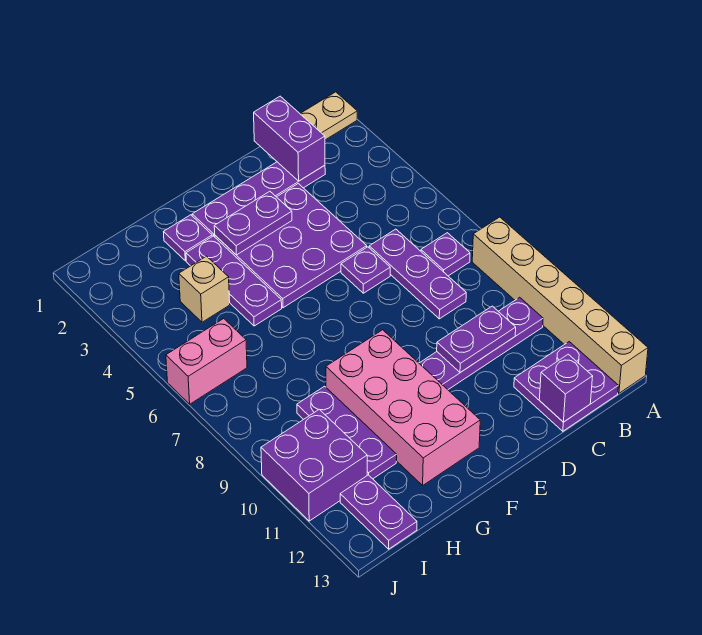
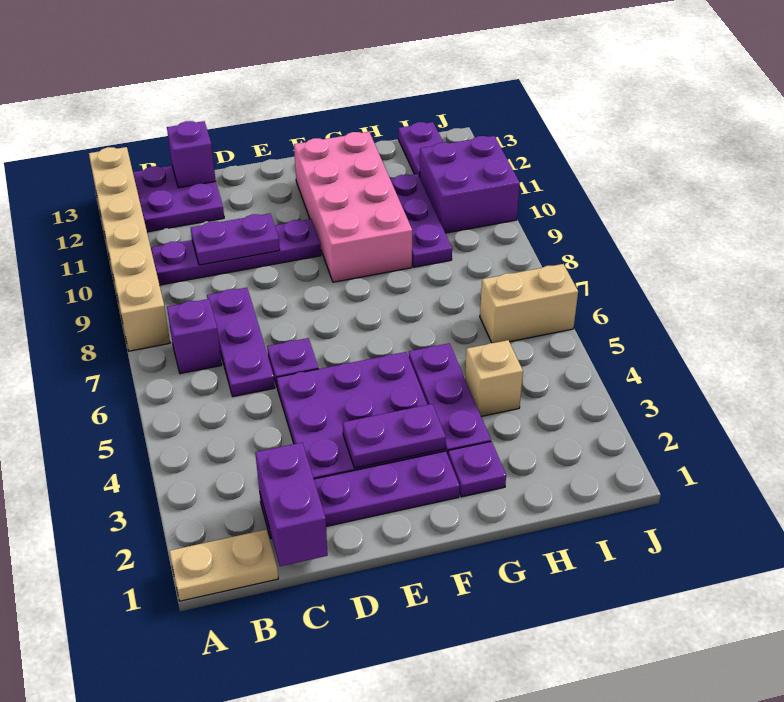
purple plate B7 level 1 -> purple brick B7 level 1
pink brick I6:J6 level 1 -> tan brick I6:J6 level 1

